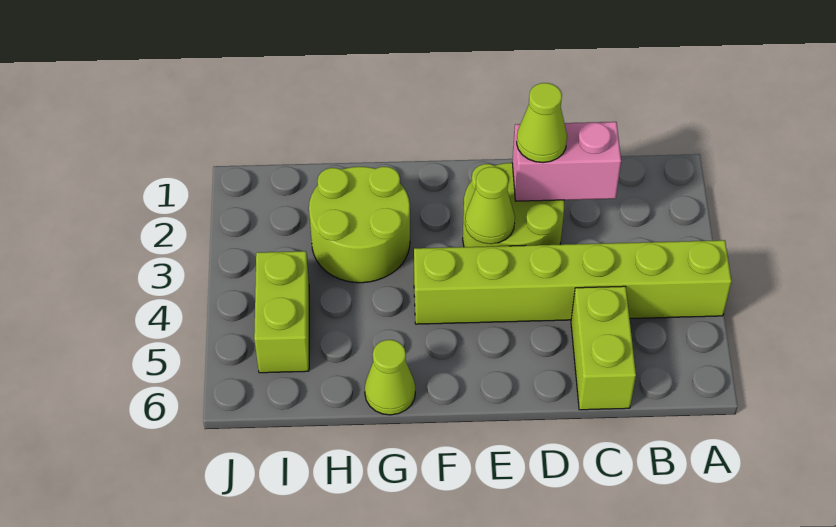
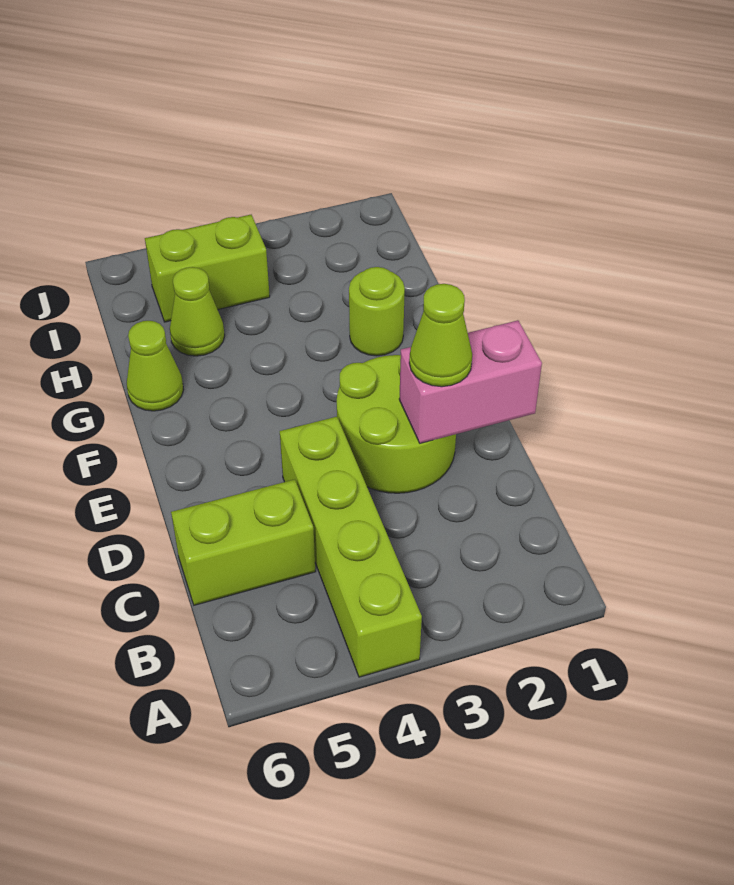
lime brick A4:F4 level 1 -> lime brick A4:D4 level 1
pink brick C2:D2 level 2 -> pink brick D1:D2 level 2
lime cone E3 level 2 -> lime cone H5 level 1
lime round brick G2:H3 level 1 -> lime round brick G2 level 1

